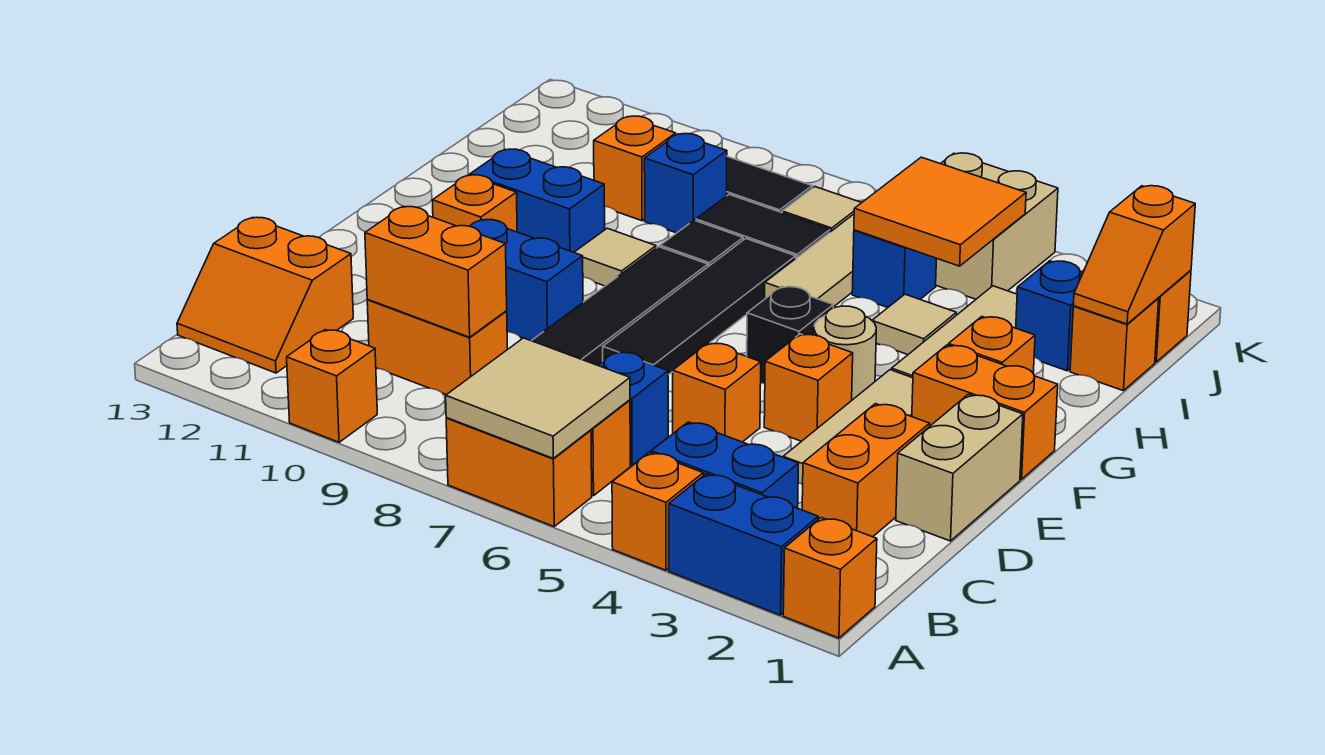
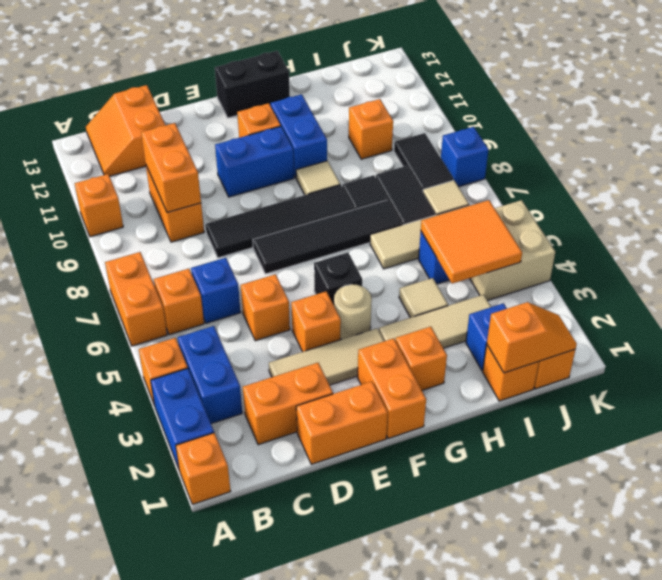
tan tile A6:B7 level 2 -> none
tan brick D1:E1 level 1 -> orange brick D1:E1 level 1
blue brick E9:E10 level 1 -> blue brick E10:F10 level 1
none -> black brick F13:G13 level 1
orange slope I1:J1 level 2 top J -> orange slope I1:J1 level 2 top I
blue brick I9 level 1 -> blue brick K8 level 1

